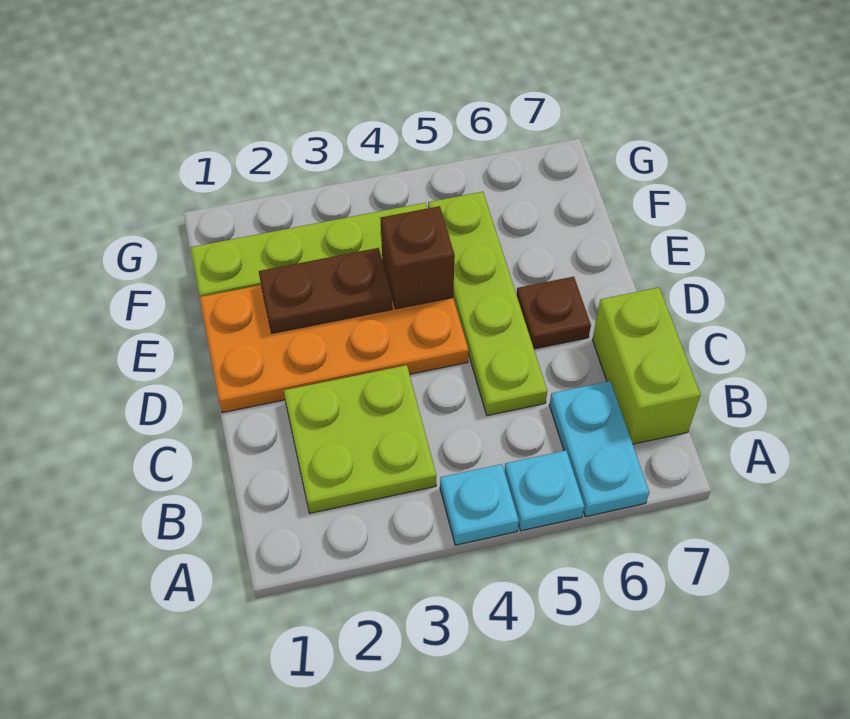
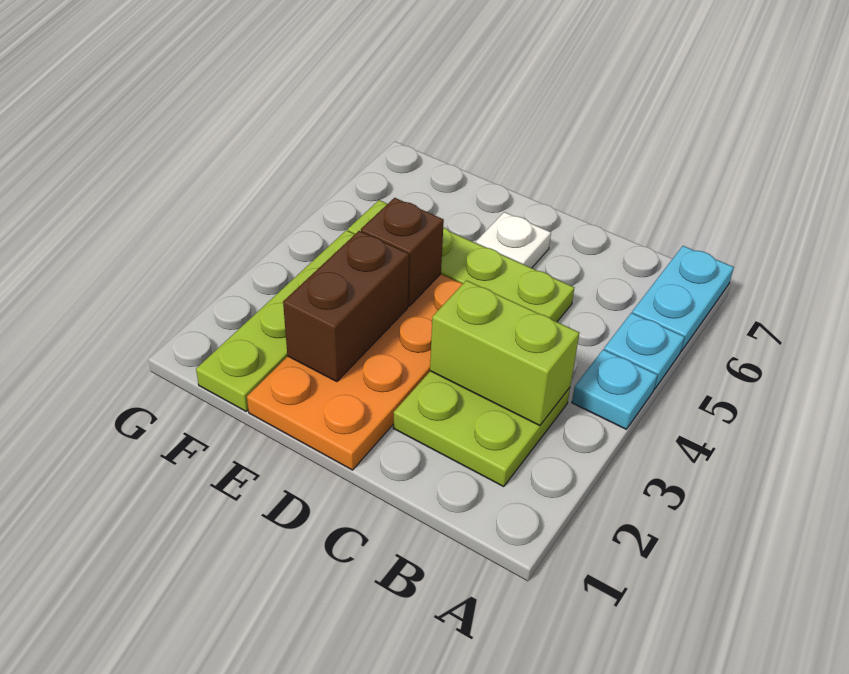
cyan plate A6:B6 level 1 -> cyan plate A6:A7 level 1
lime brick B7:C7 level 1 -> lime brick B3:C3 level 2
brown plate D6 level 1 -> white plate D6 level 1
brown plate E2:E3 level 2 -> brown brick E2:E3 level 2

